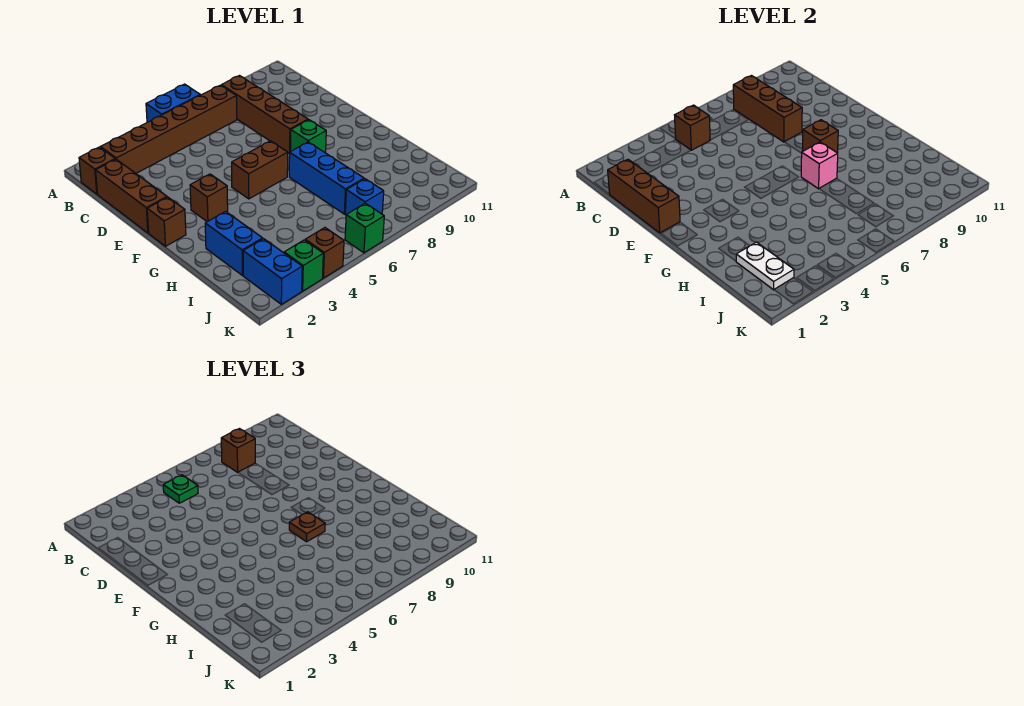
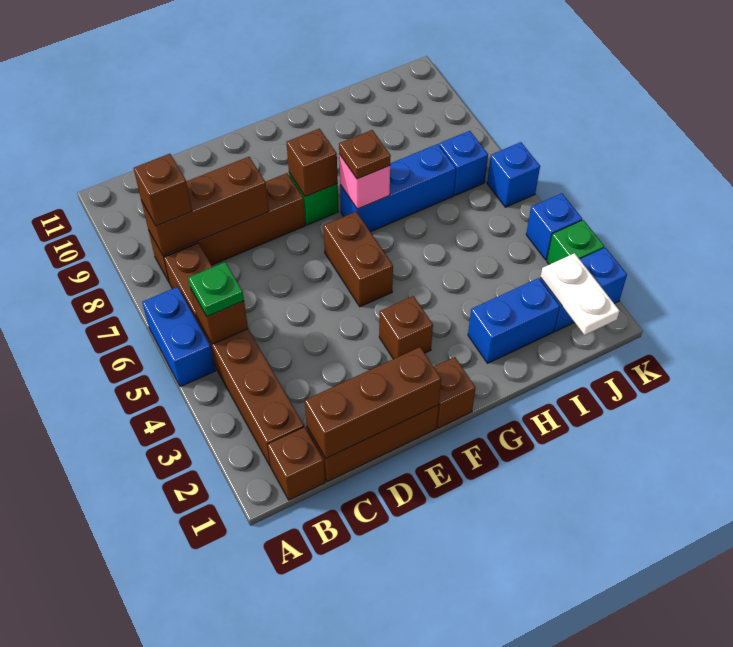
white plate I2:J2 level 2 -> white plate J1:J2 level 2
brown brick K4 level 1 -> blue brick K4 level 1
green brick K6 level 1 -> blue brick K6 level 1

